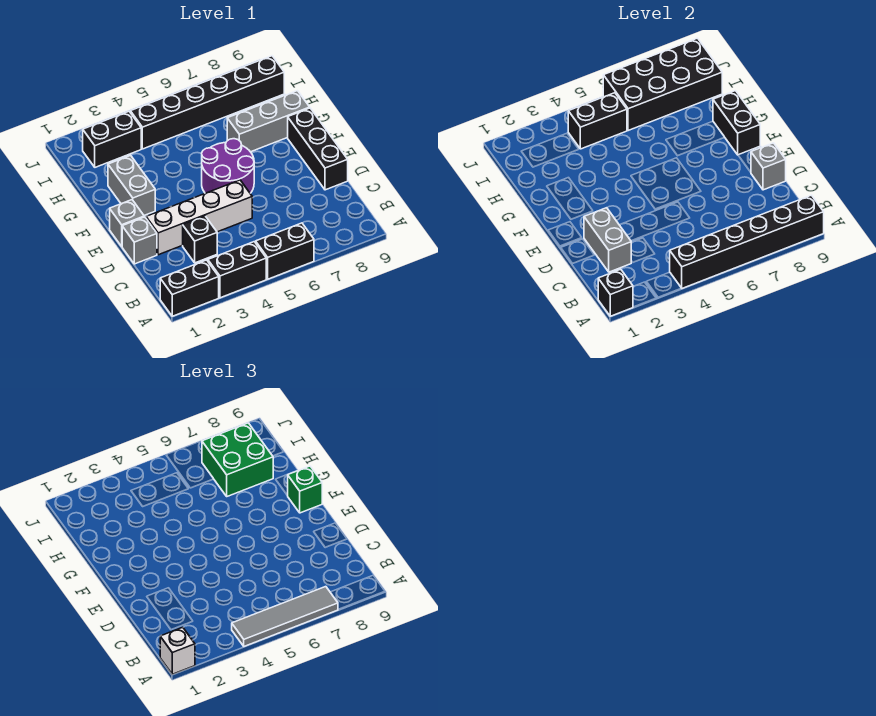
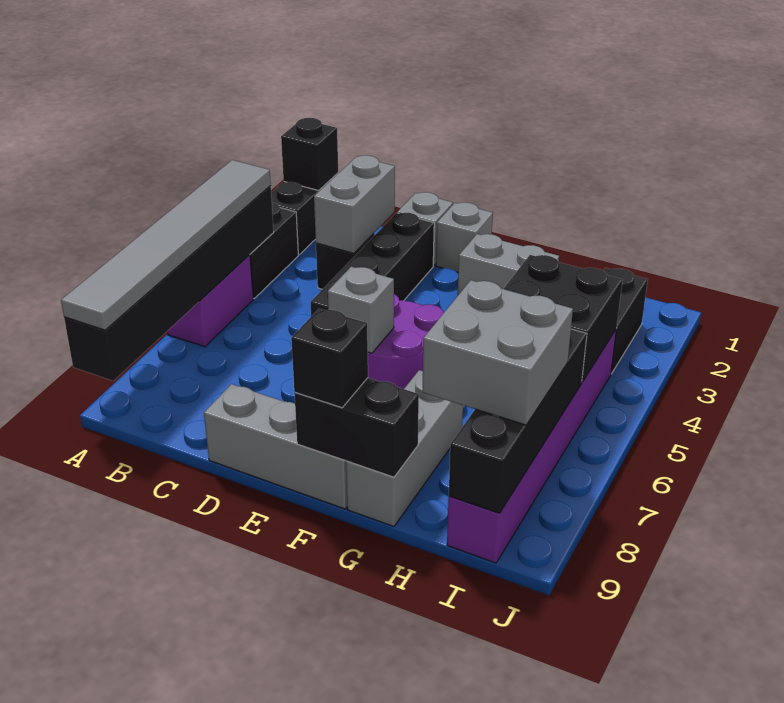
white brick A1 level 3 -> none
grey tile A4:A7 level 3 -> grey tile A4:A9 level 3
black brick A5:A6 level 1 -> purple brick A5:A6 level 1
grey brick C2:D2 level 2 -> grey brick C2:C3 level 2
white brick D2:D5 level 1 -> black brick D2:D5 level 1
black brick D9:F9 level 1 -> grey brick D9:F9 level 1
grey brick D9 level 2 -> grey brick E6 level 2
green brick F9 level 3 -> black brick F9 level 3
green brick H7:I8 level 3 -> grey brick H7:I8 level 3
black brick I4:I9 level 1 -> purple brick I4:I9 level 1
black brick I4:I5 level 2 -> black brick H4:I5 level 2
black brick I6:J9 level 2 -> black brick I6:I9 level 2

